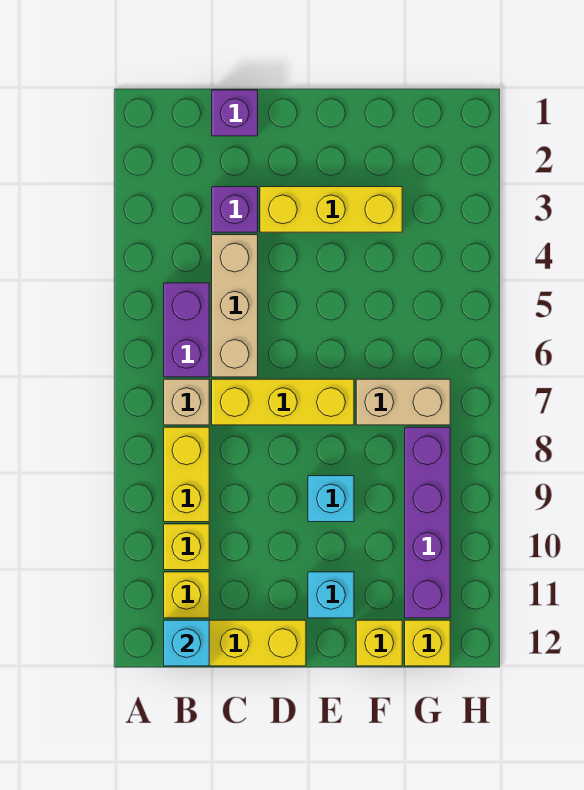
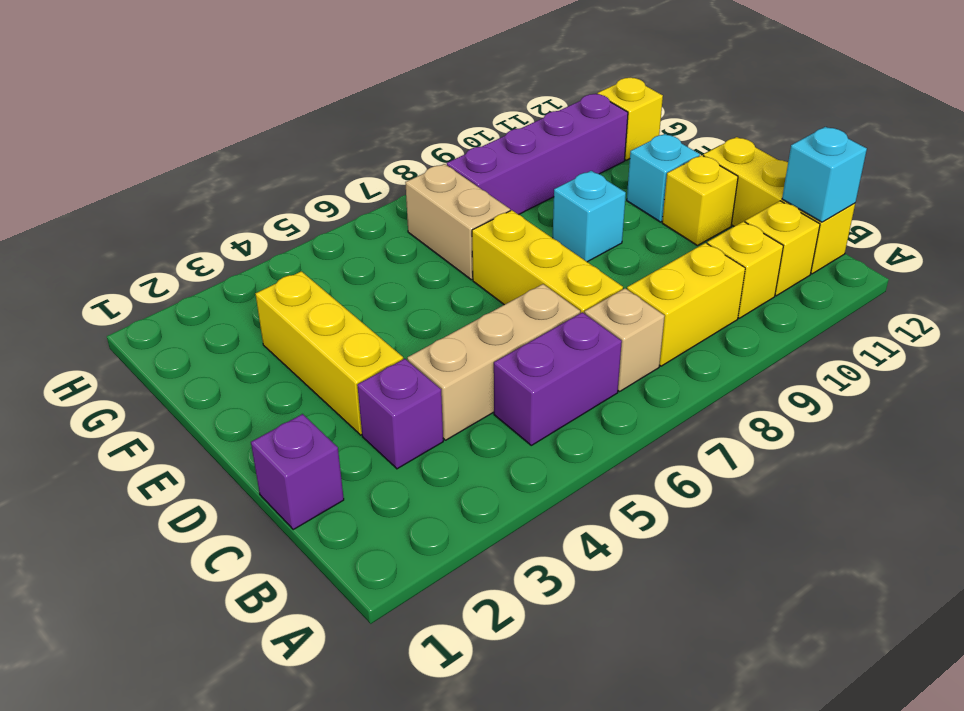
yellow brick F12 level 1 -> yellow brick D11 level 1

